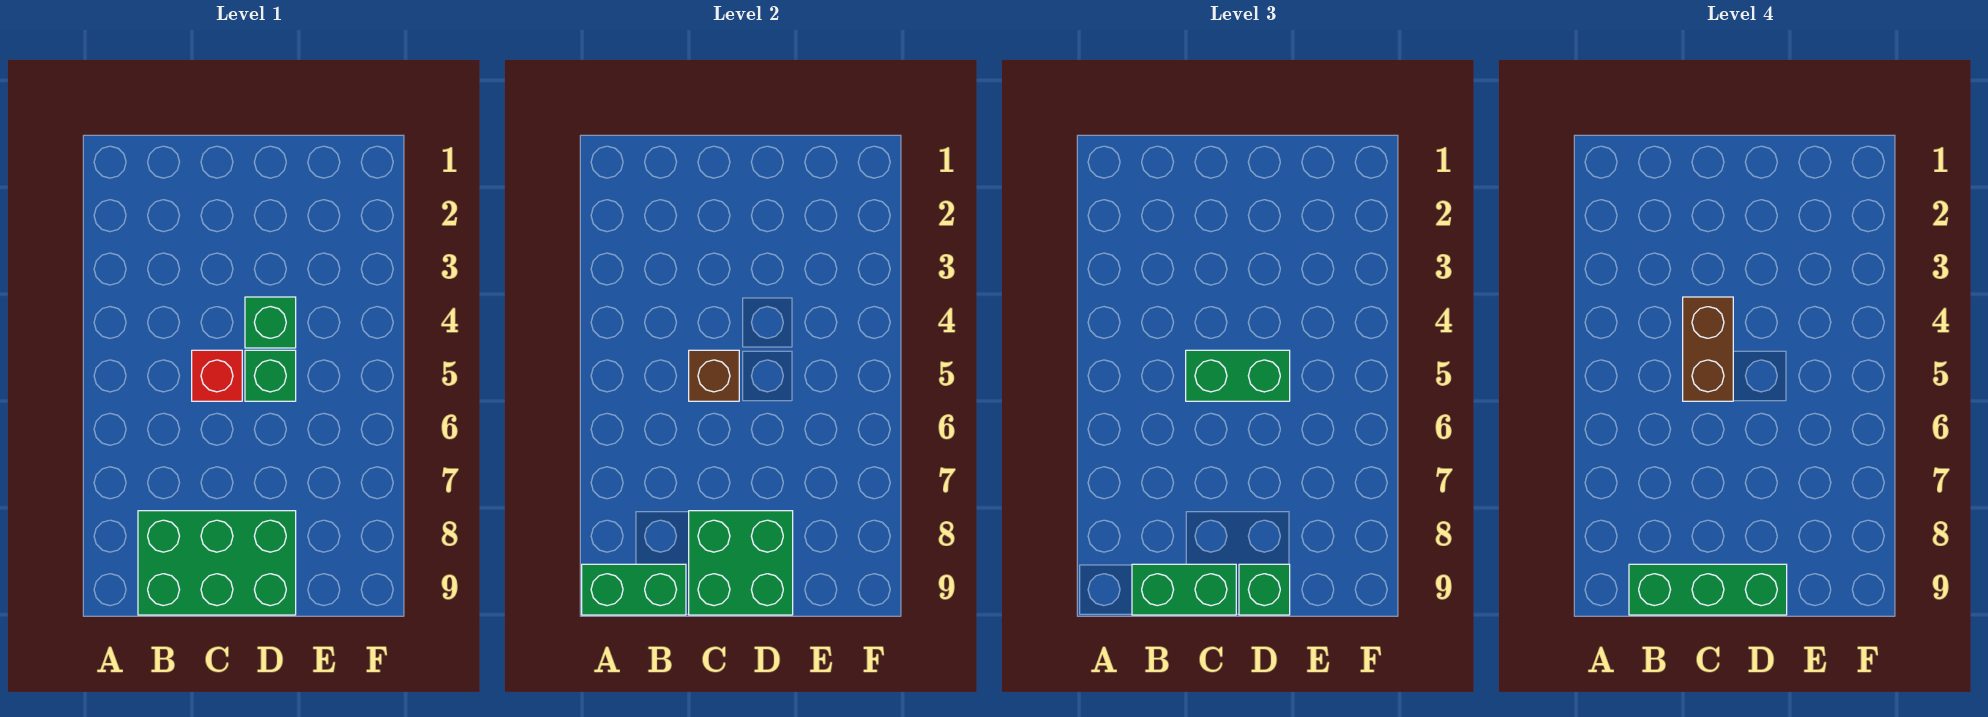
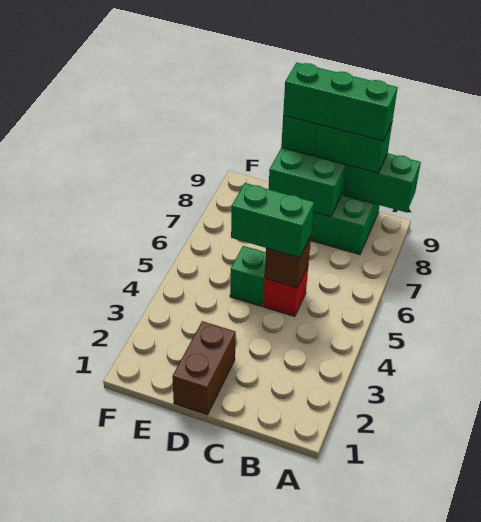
brown brick C4:C5 level 4 -> brown brick D1:D2 level 1
green brick D4 level 1 -> none

